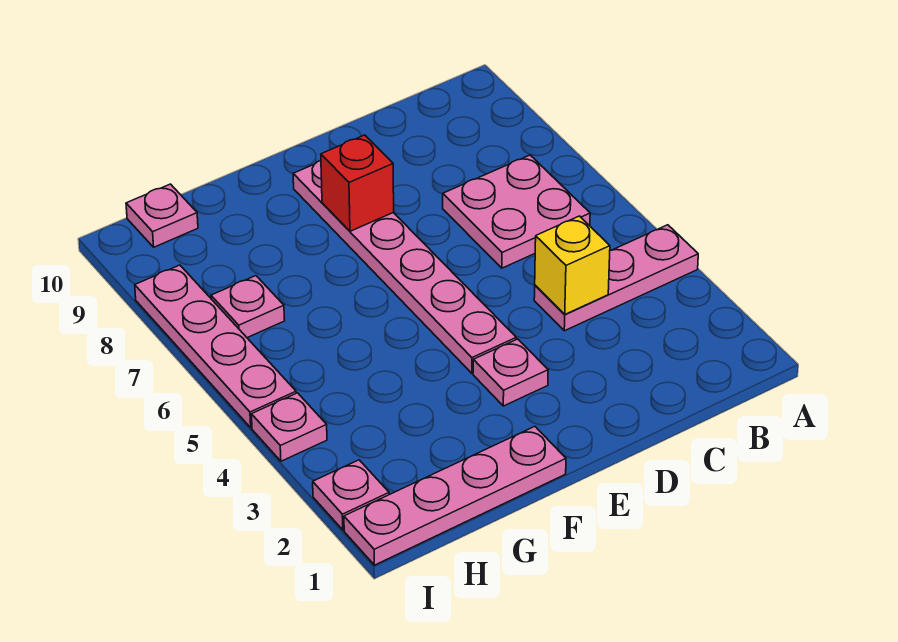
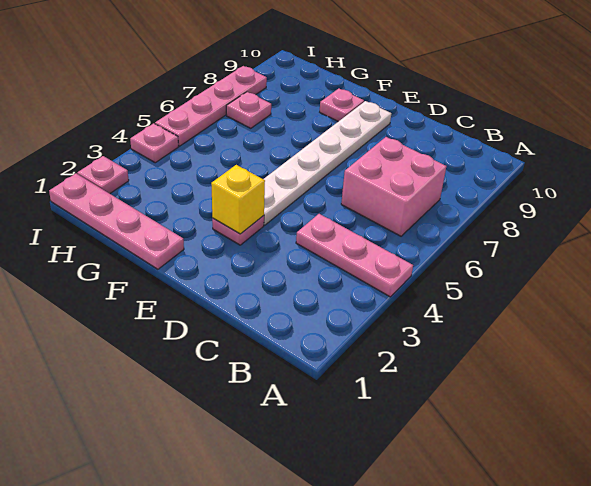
pink plate B6:C7 level 1 -> pink brick B6:C7 level 1
yellow brick C4 level 2 -> yellow brick E3 level 2
pink plate E4:E9 level 1 -> white plate E4:E9 level 1
red brick E8 level 2 -> none
pink plate H10 level 1 -> pink plate F9 level 1

